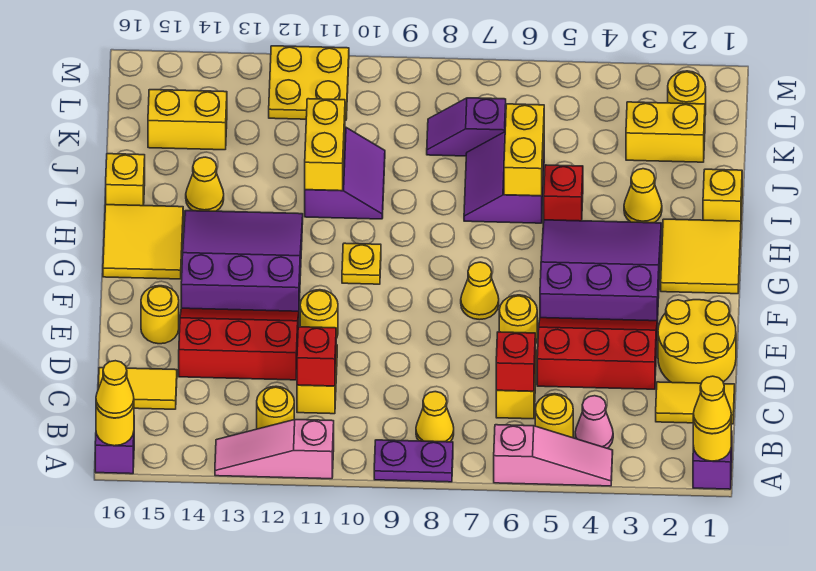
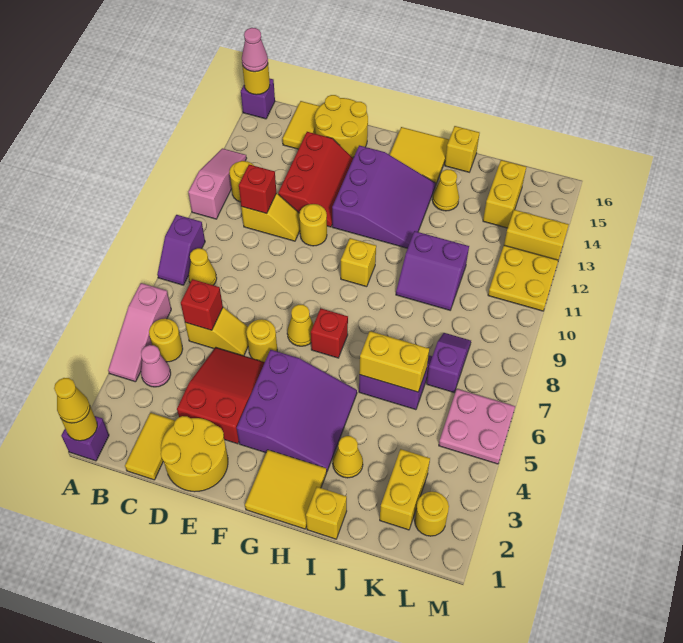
purple plate A8:A9 level 1 -> purple slope A8:A9 level 1 top 9
yellow cone A16 level 3 -> pink cone A16 level 3
red slope D3:E5 level 1 top D -> red slope D3:E5 level 1 top 3
yellow round brick E15 level 1 -> yellow round brick D15:E16 level 1
yellow plate G10 level 1 -> yellow brick G10 level 1
red brick I5 level 1 -> red brick G7 level 1
yellow brick I11:J11 level 2 -> yellow brick L13:M13 level 1
none -> pink plate L5:M6 level 1

